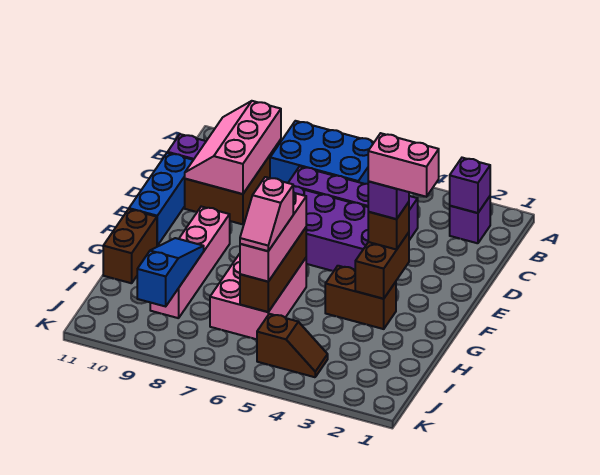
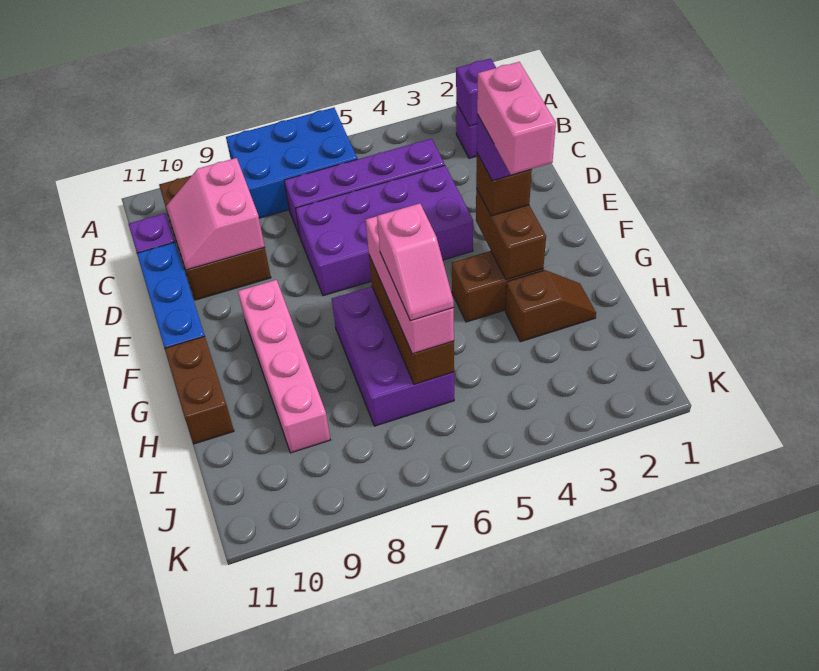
pink slope B9:D10 level 2 top 9 -> pink slope C9:D10 level 2 top 9
pink brick F2:F3 level 5 -> pink brick F3:G3 level 5
pink brick G6:I7 level 1 -> purple brick G6:I7 level 1
blue slope H9:J9 level 2 top J -> none
brown slope J4:J5 level 1 top 5 -> brown slope H2:H3 level 1 top 3

